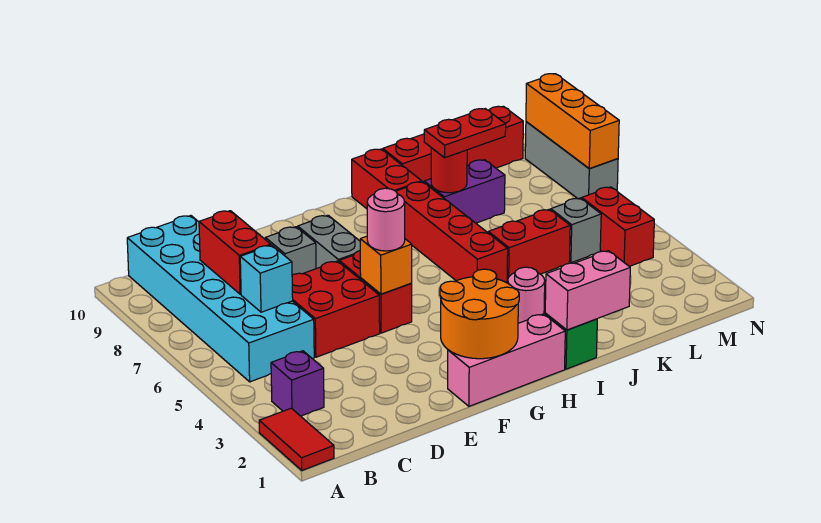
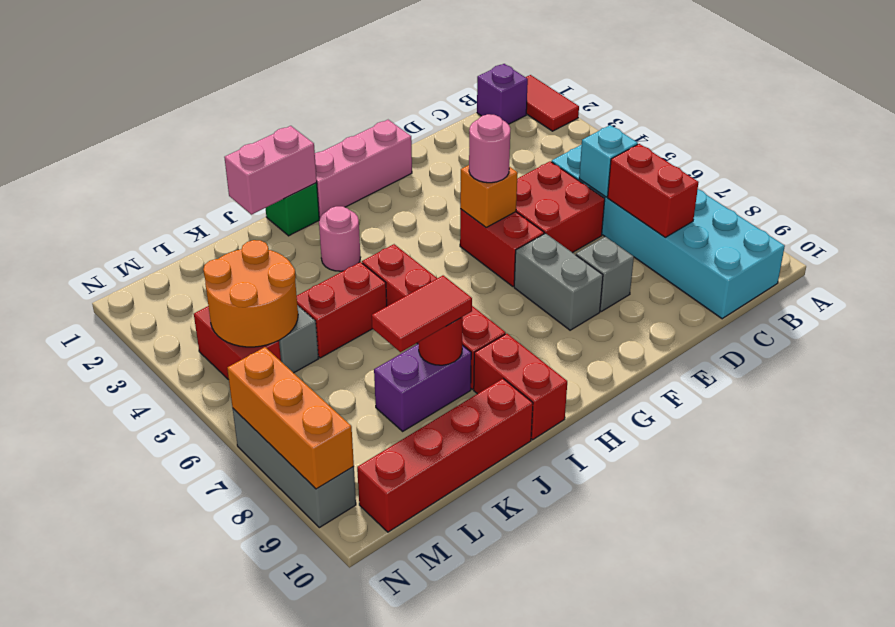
purple brick B3 level 1 -> purple brick B1 level 1
orange round brick F1:G2 level 2 -> orange round brick L4:M5 level 2
red plate J8:K8 level 3 -> red tile J8:K8 level 3

